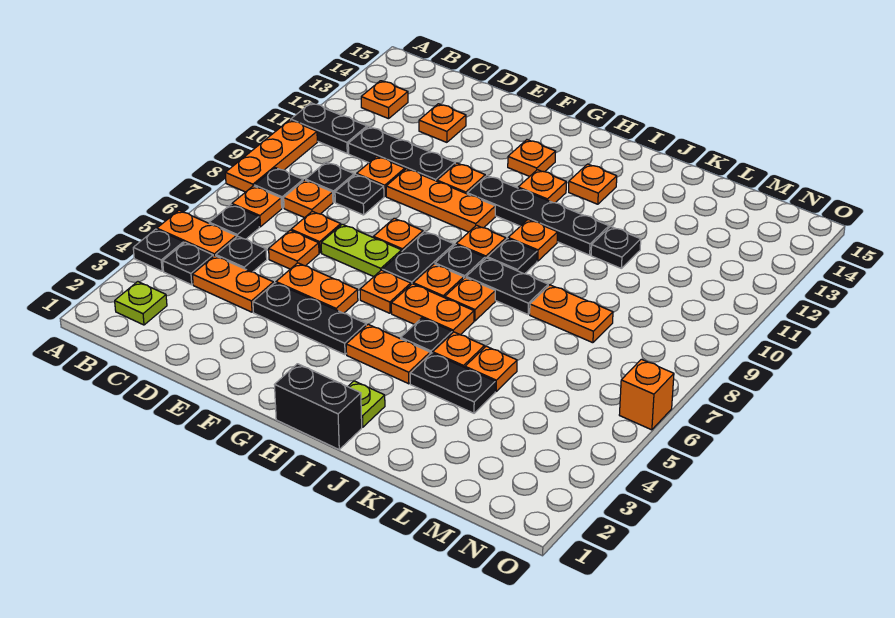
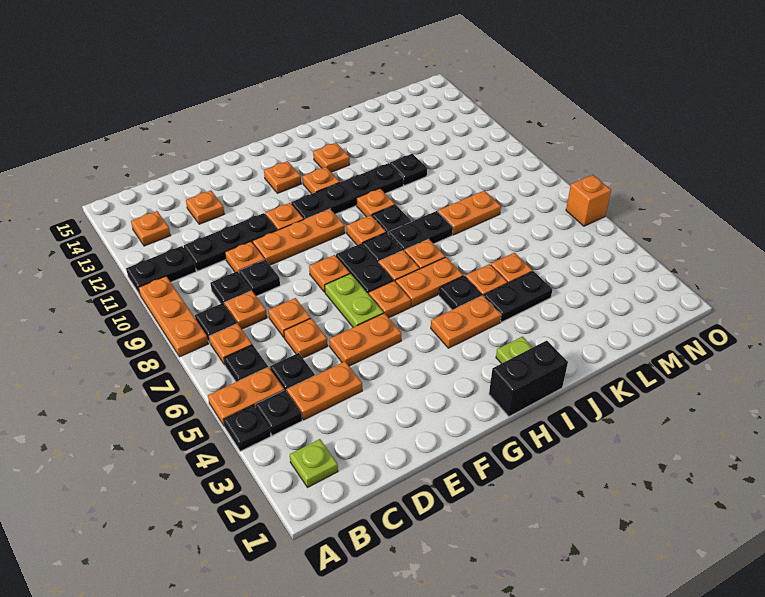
black plate E4:G4 level 1 -> none
lime plate E7:F7 level 1 -> lime plate F6:F7 level 1

